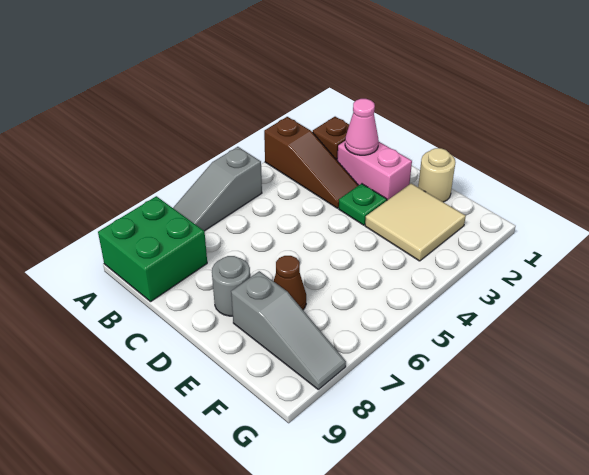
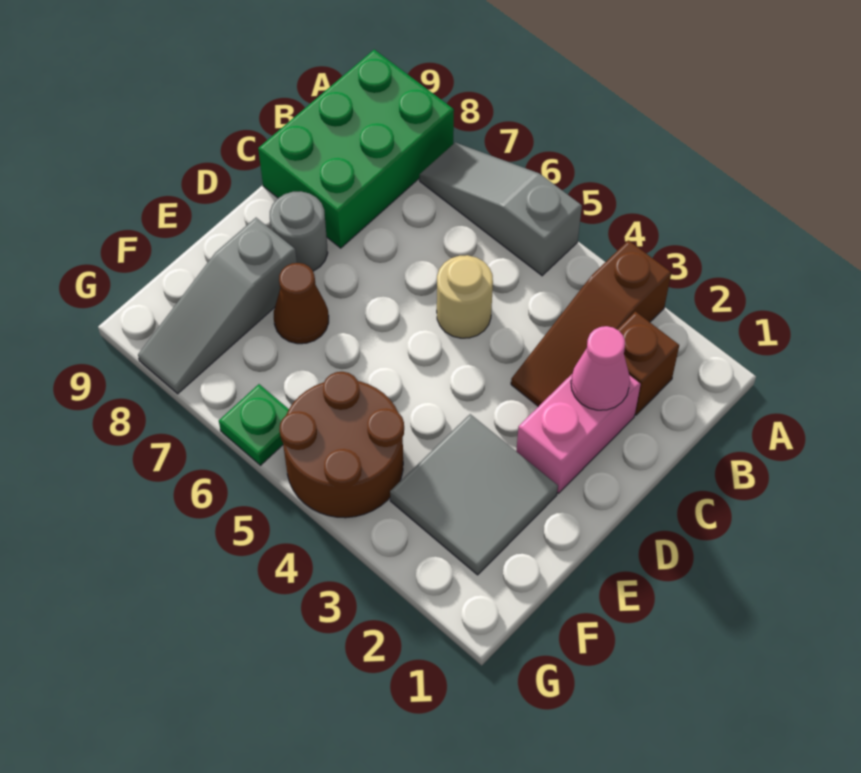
green brick A8:B9 level 1 -> green brick A8:C9 level 1
green plate D3 level 1 -> green plate G6 level 1
tan round brick E1 level 1 -> tan round brick C5 level 1
tan tile E2:F3 level 1 -> grey tile E2:F3 level 1
none -> brown round brick F4:G5 level 1

